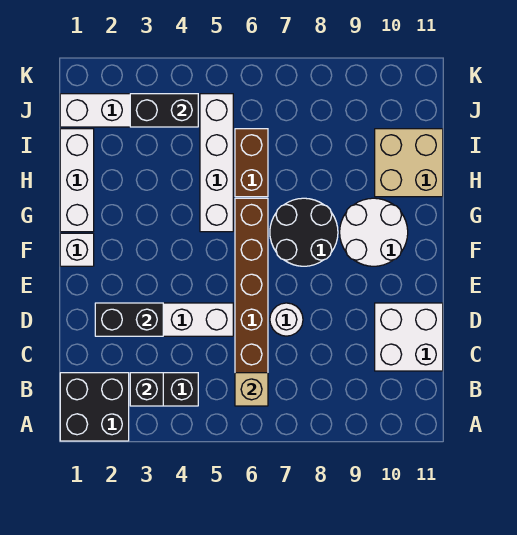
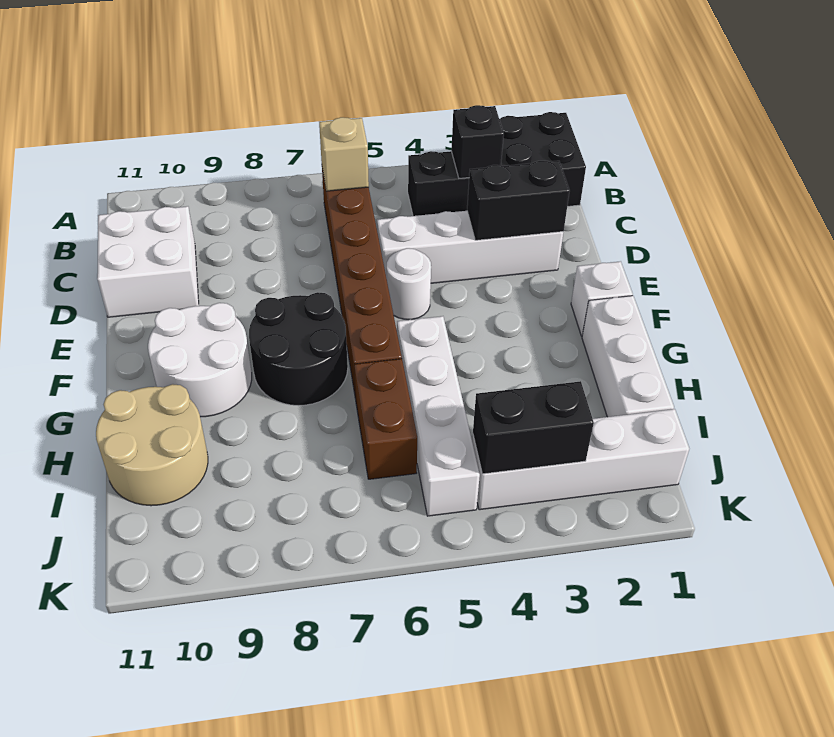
white round brick D7 level 1 -> white round brick E5 level 1
tan brick H10:I11 level 1 -> tan round brick H10:I11 level 1

